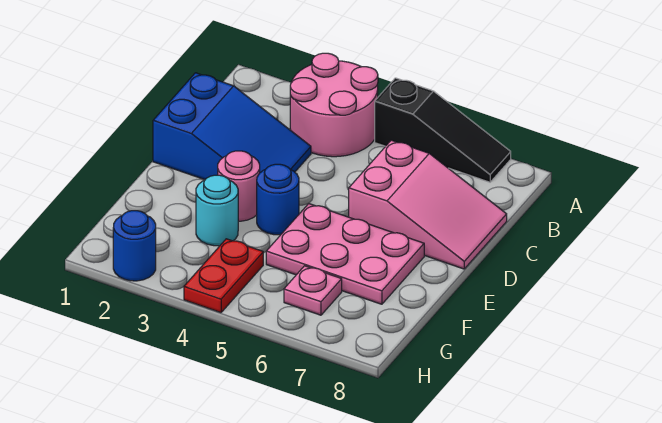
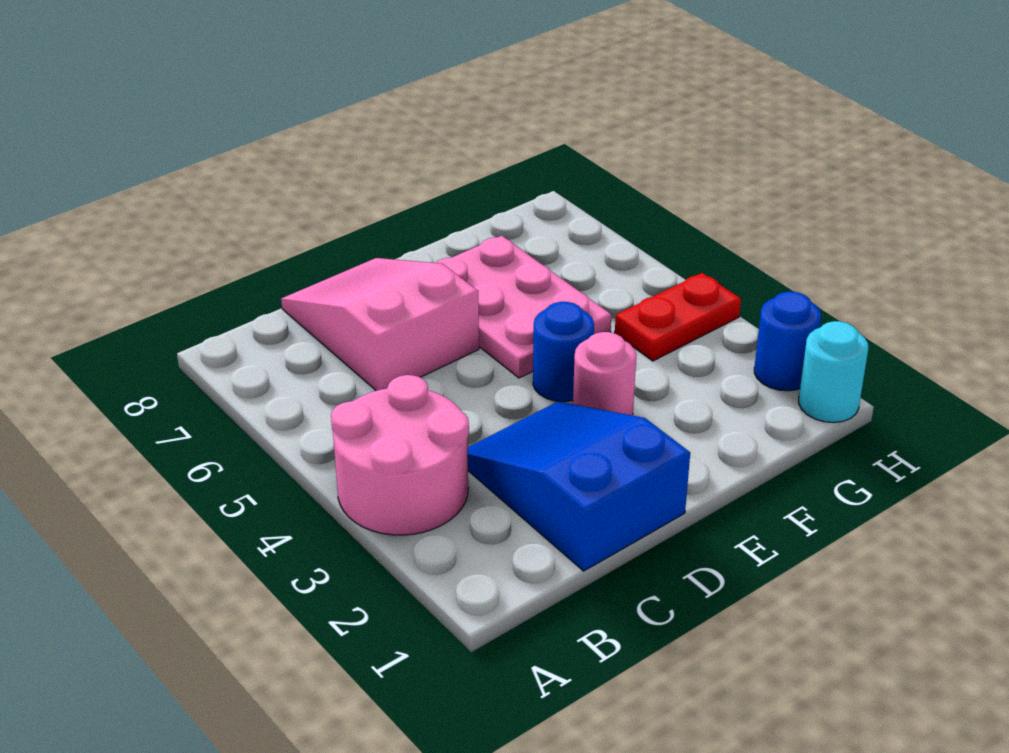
black slope A5:A7 level 1 top 5 -> none
cyan round brick F3 level 1 -> cyan round brick H1 level 1
pink plate G6 level 1 -> none

